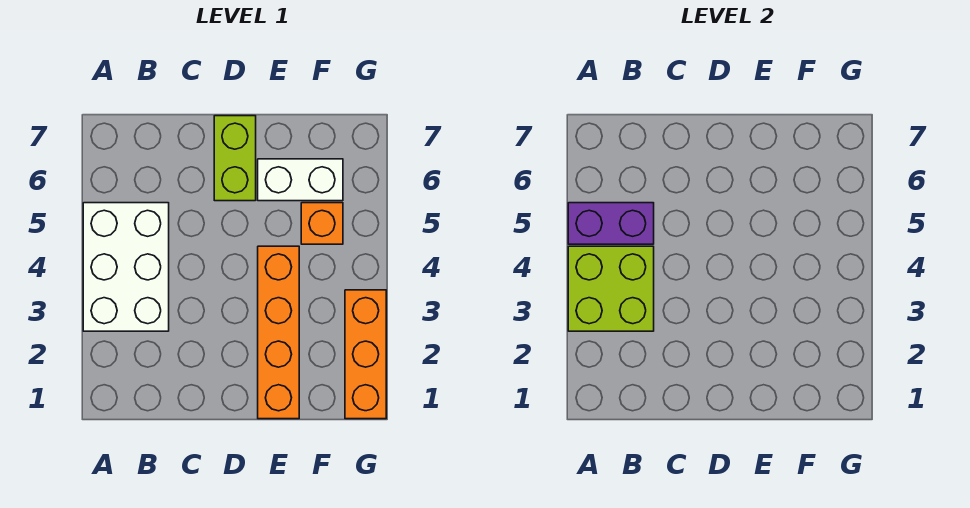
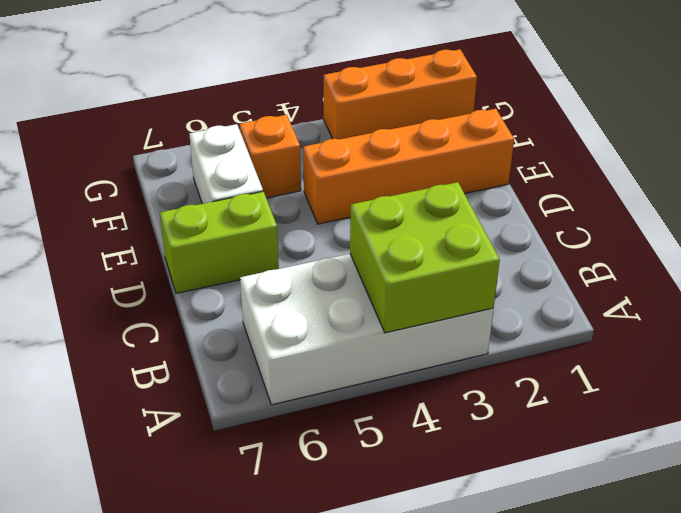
white brick A3:B5 level 1 -> white brick A3:B6 level 1
purple brick A5:B5 level 2 -> none

